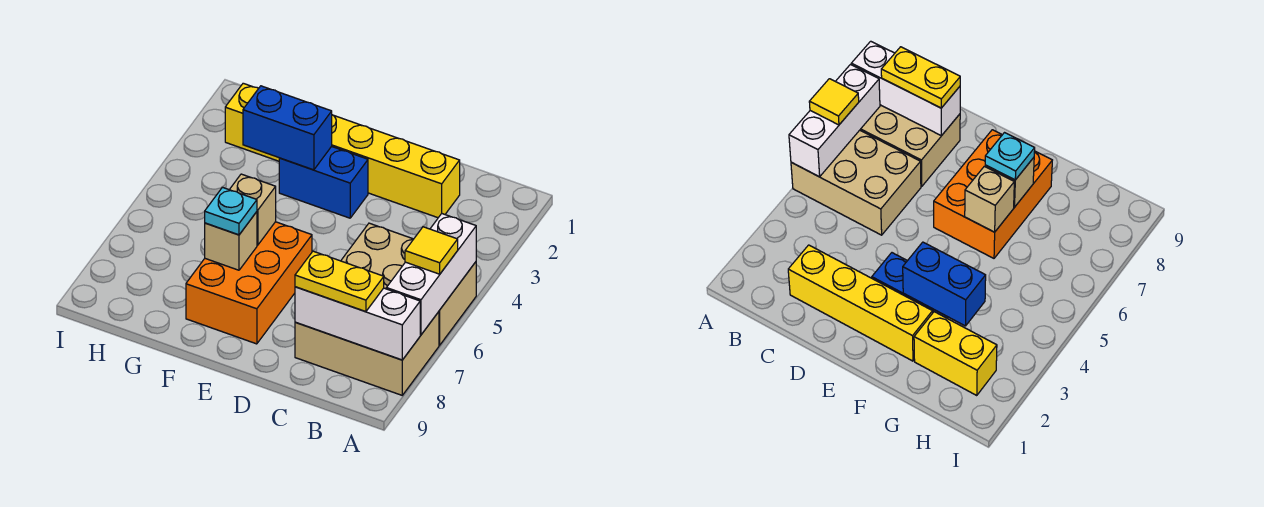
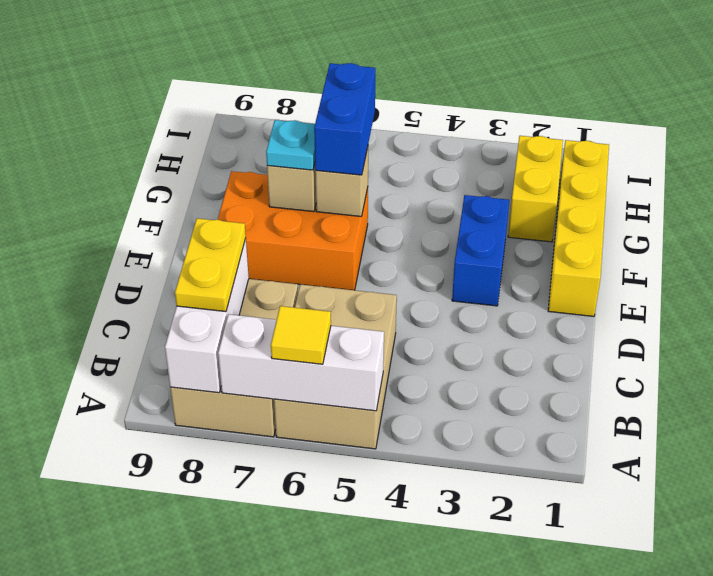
yellow brick C2:F2 level 1 -> yellow brick E1:H1 level 1
blue brick F3:G3 level 2 -> blue brick F6:G6 level 3

